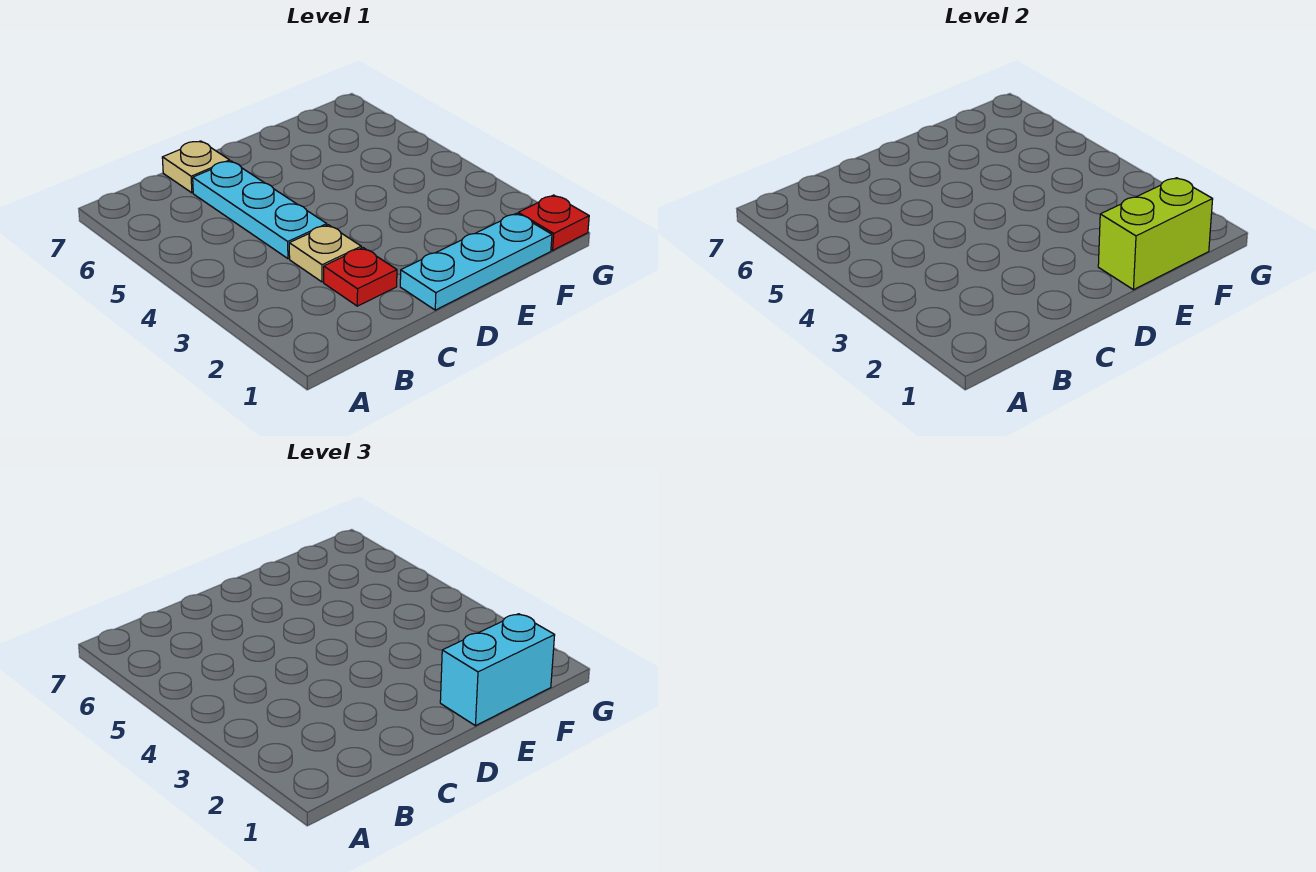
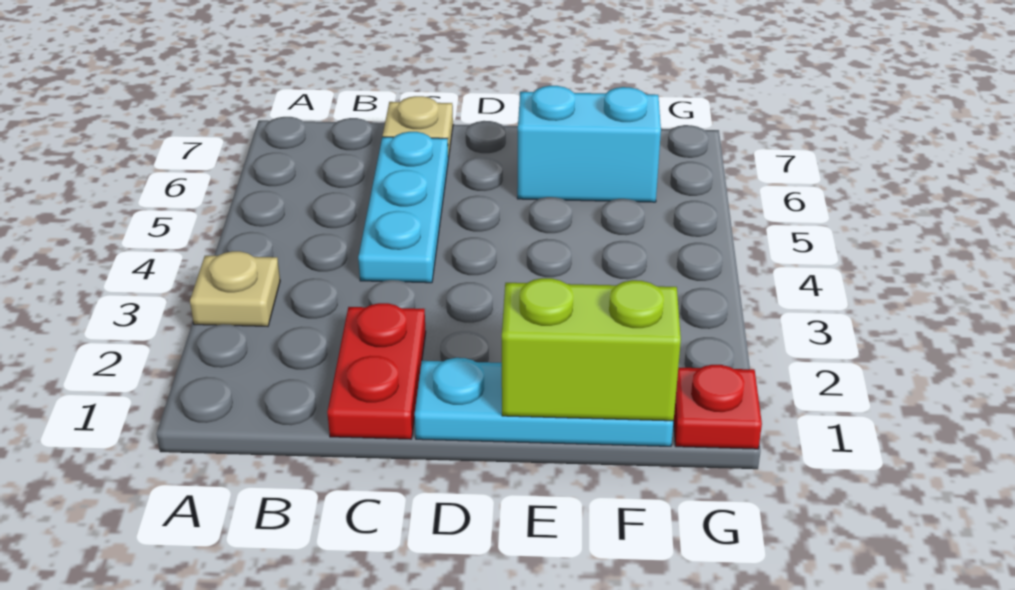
red plate C2 level 1 -> red plate C1:C2 level 1
tan plate C3 level 1 -> tan plate A3 level 1
cyan brick E1:F1 level 3 -> cyan brick E6:F6 level 1

